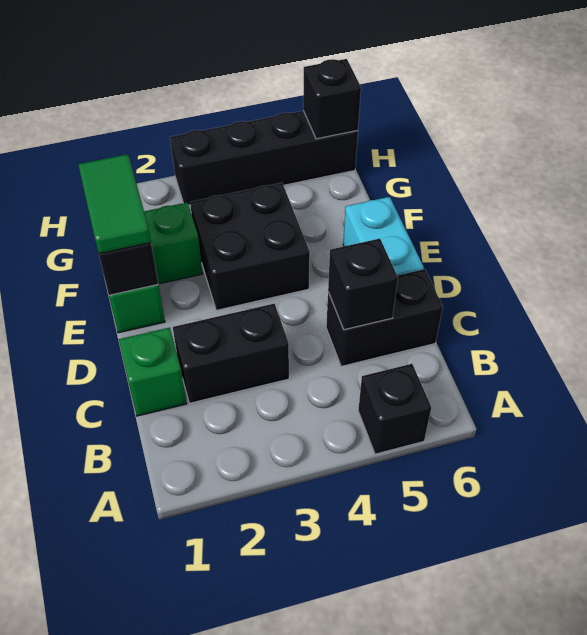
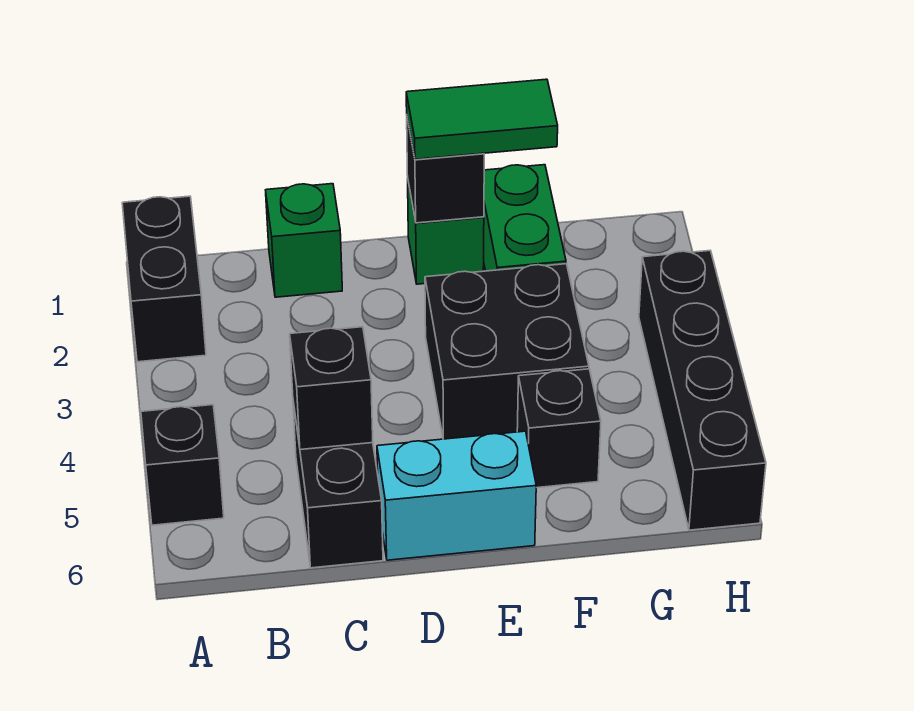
black brick C2:C3 level 1 -> black brick A1:A2 level 1
black brick H6 level 2 -> black brick F5 level 1

